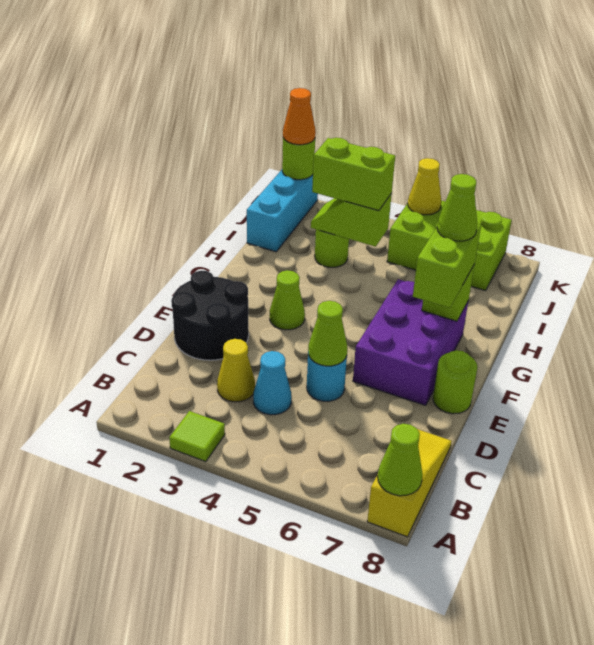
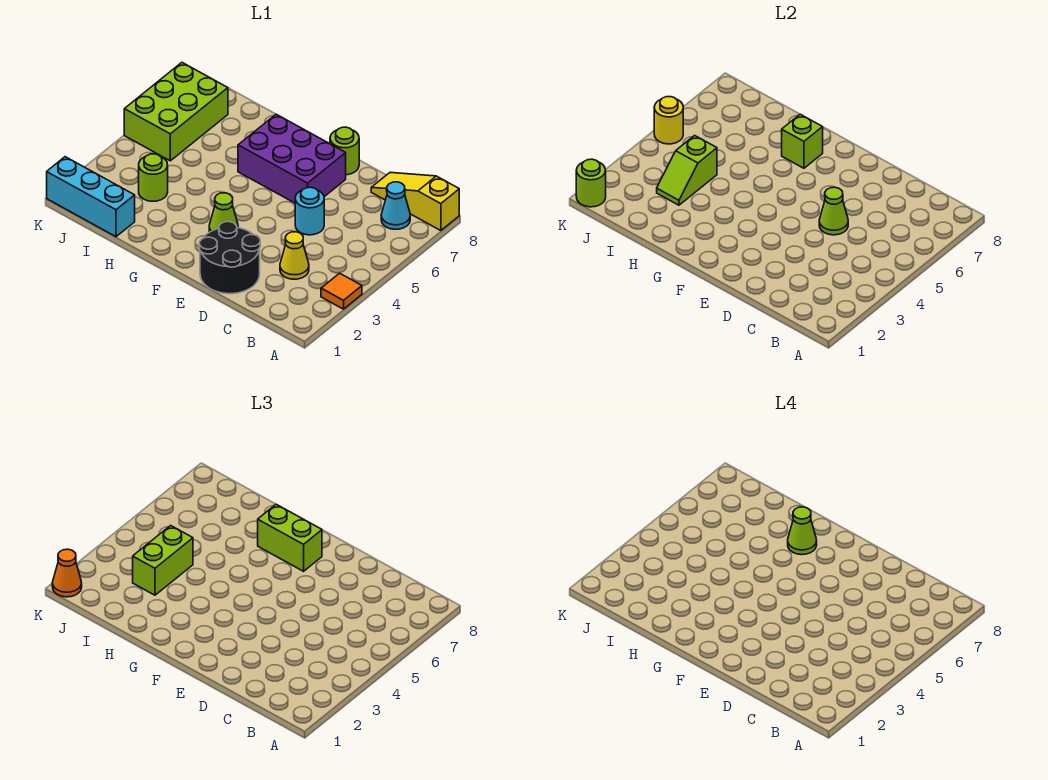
lime tile A3 level 1 -> orange tile A3 level 1
lime cone A8 level 2 -> none
cyan cone C4 level 1 -> cyan cone B7 level 1
yellow cone K5 level 2 -> yellow round brick K5 level 2

